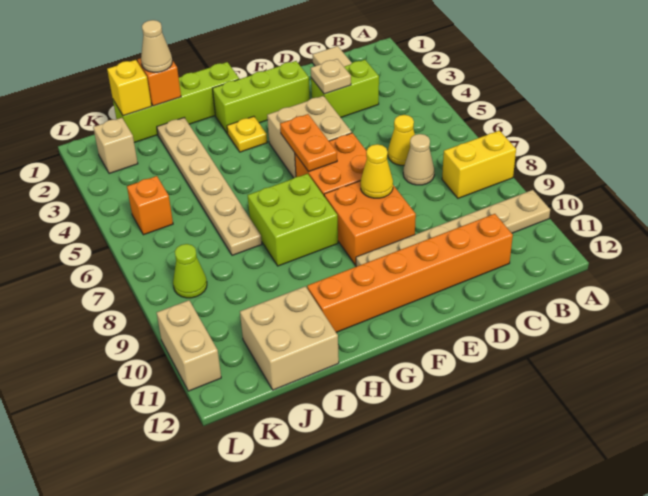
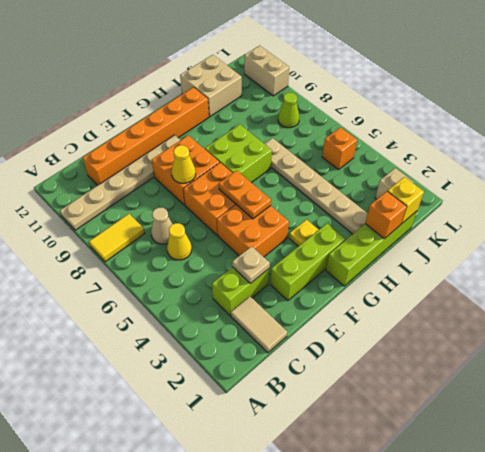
yellow brick A8:B8 level 1 -> yellow tile A8:B8 level 1
tan brick E4:F5 level 1 -> orange brick E4:F5 level 1
tan cone I1 level 3 -> none

